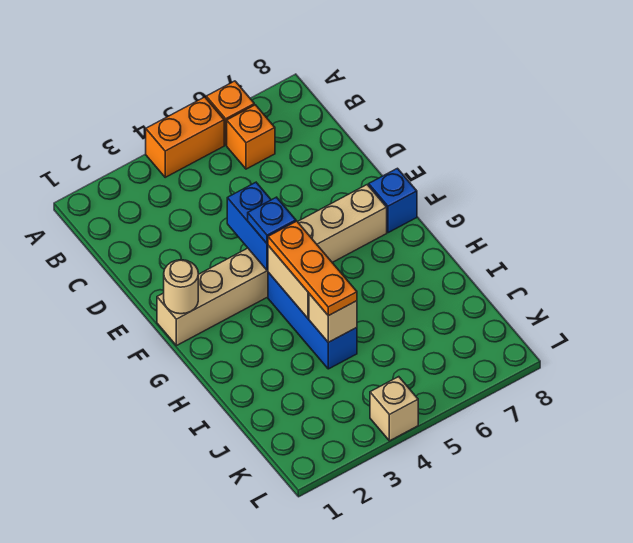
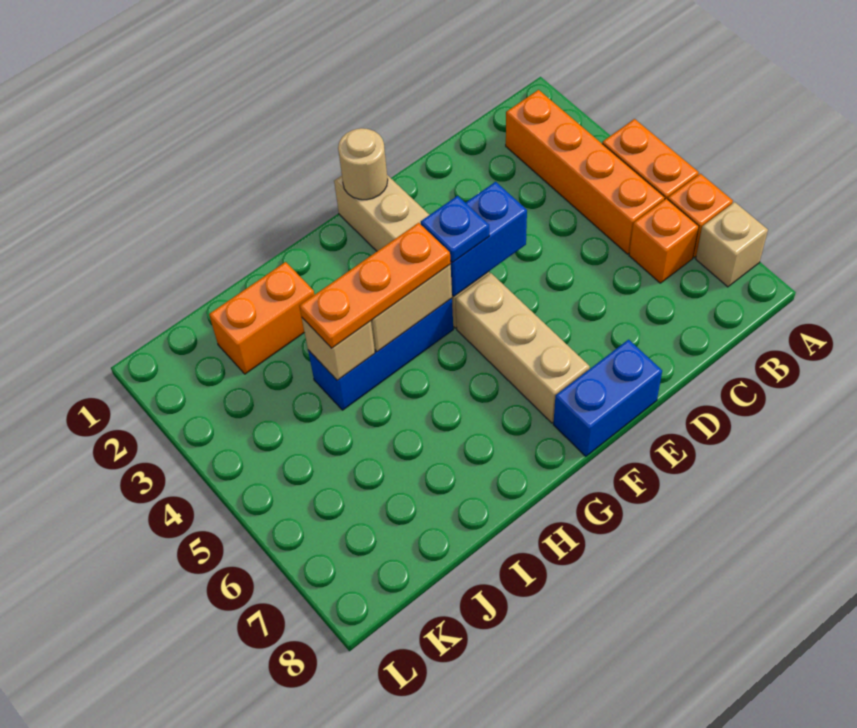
none -> orange brick B2:B5 level 1
blue brick F8 level 1 -> blue brick E8:F8 level 1
none -> orange brick I2:J2 level 1
tan brick L4 level 1 -> tan brick A7 level 1

